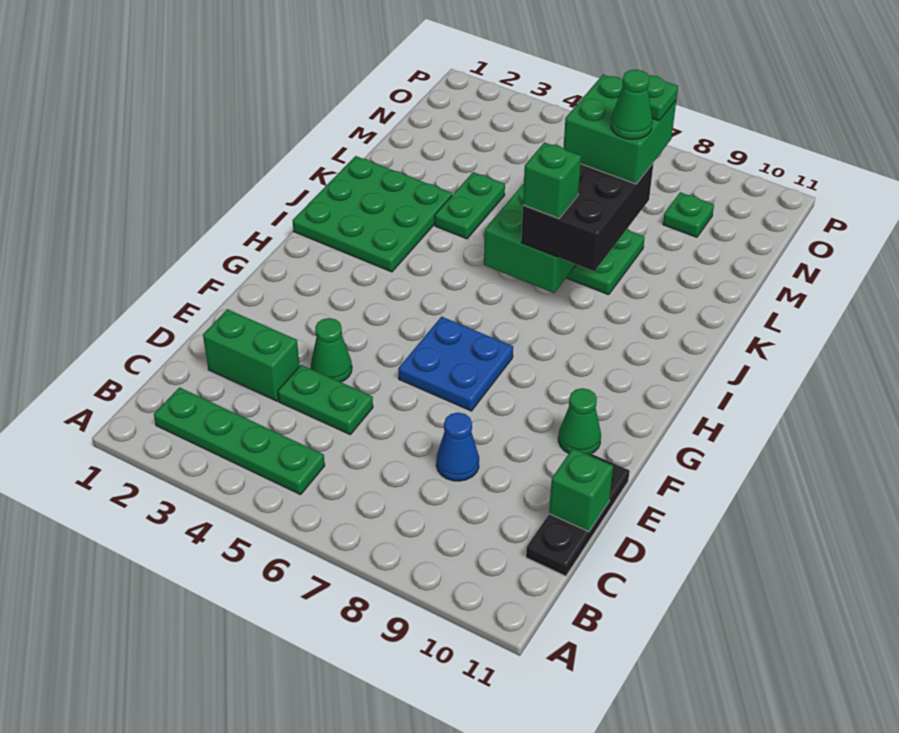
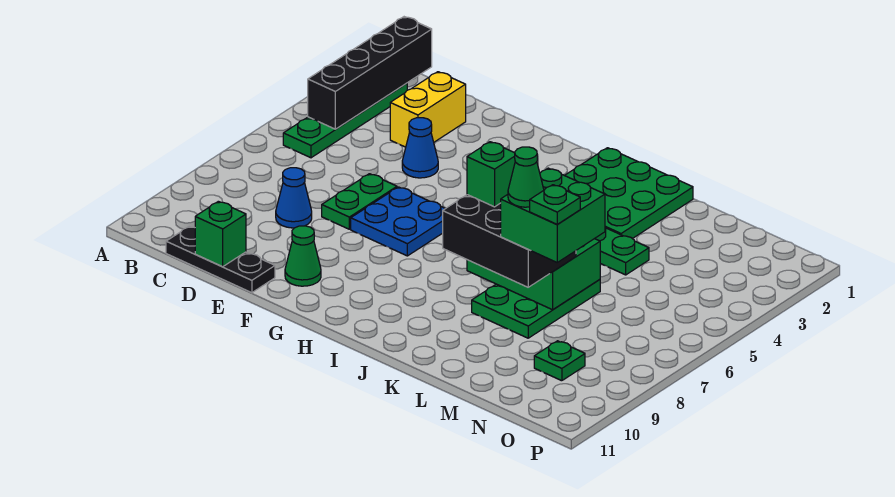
none -> black brick B1:B4 level 2
green brick D2:D3 level 1 -> yellow brick D2:D3 level 1
green plate D4:D5 level 1 -> green plate E6:E7 level 1
green cone E4 level 1 -> blue cone E4 level 1

